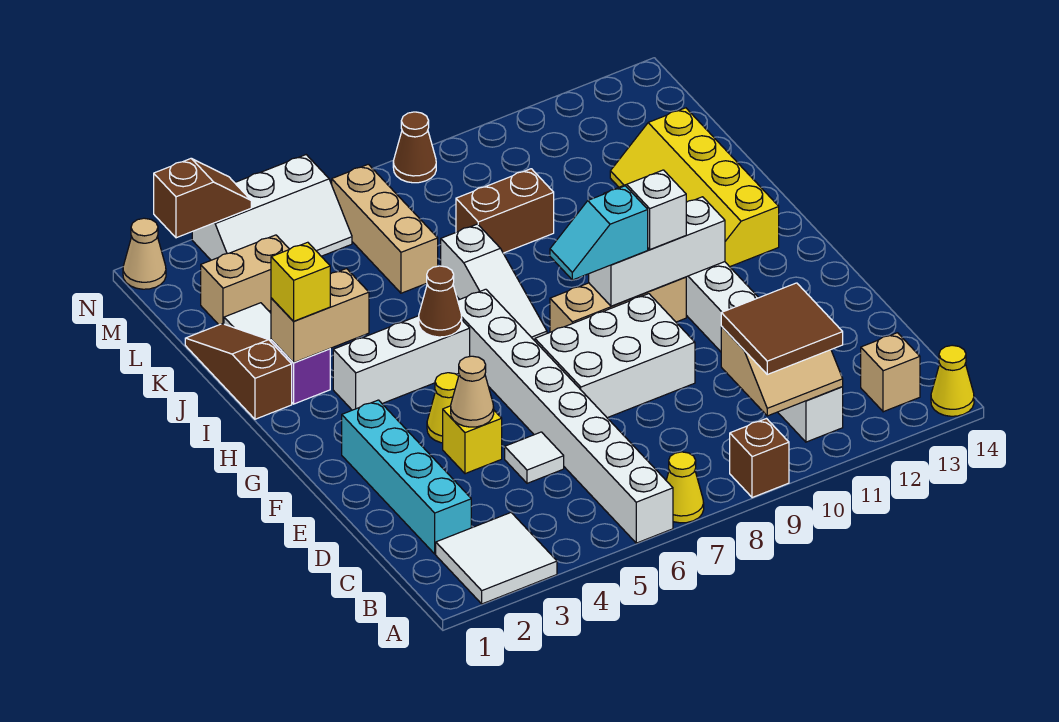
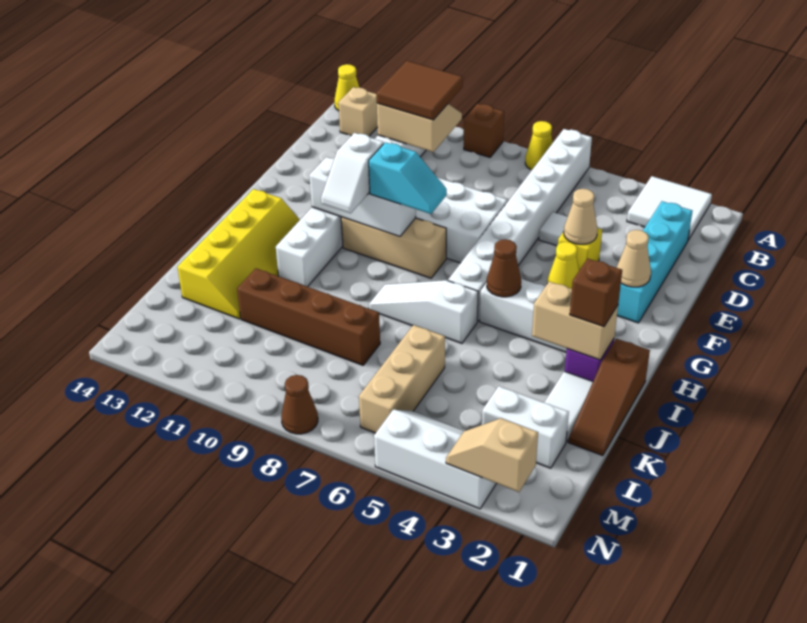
white slope H7:J7 level 1 top J -> white slope I6:I8 level 1 top 6
yellow brick I2 level 3 -> brown brick I2 level 3
brown brick K8:K9 level 1 -> brown brick K8:K11 level 1
tan brick L2:L3 level 1 -> white brick L2:L3 level 1
tan cone N1 level 1 -> tan cone F2 level 2
brown slope N2:N3 level 2 top 2 -> tan slope N2:N3 level 2 top 2

